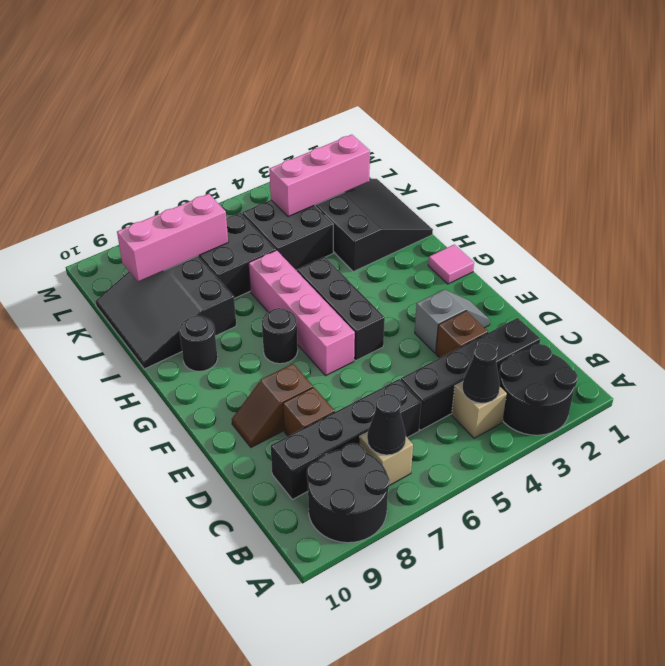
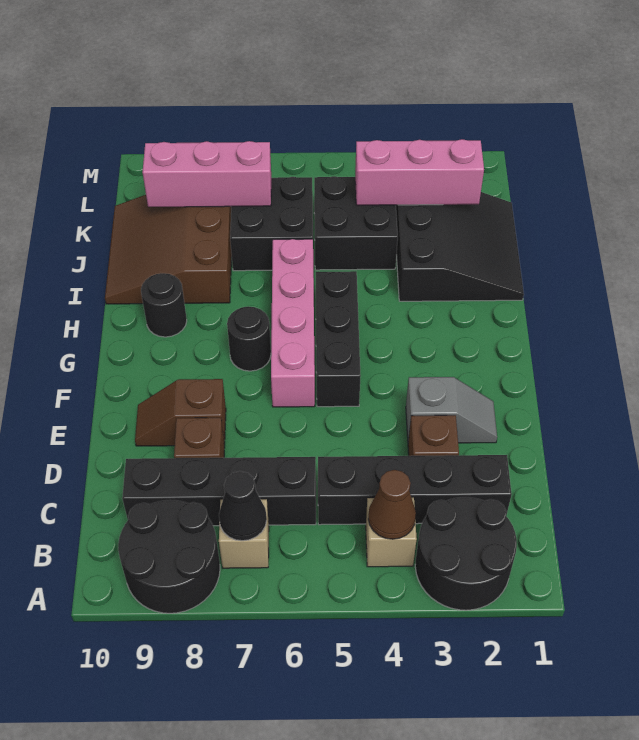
black cone B4 level 2 -> brown cone B4 level 2
pink tile G1 level 1 -> none
black slope I8:K10 level 1 top 8 -> brown slope I8:K10 level 1 top 8

